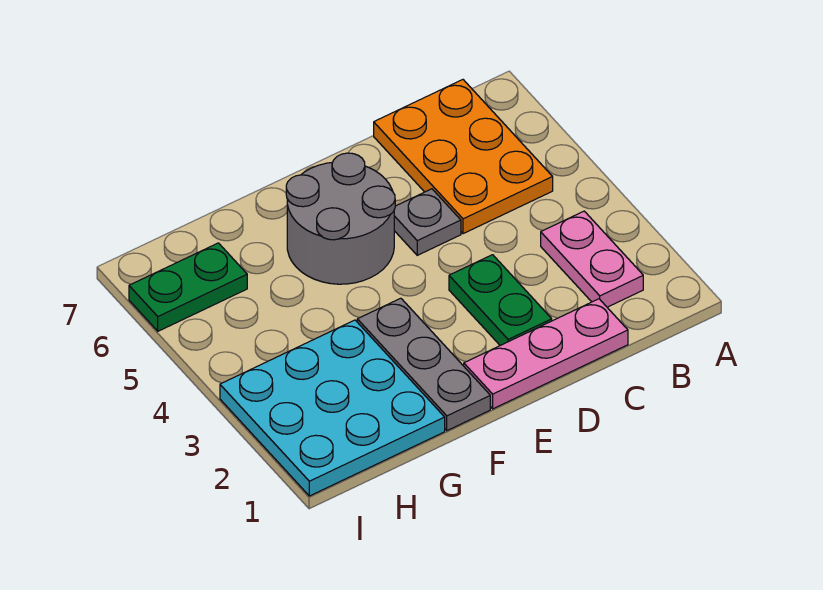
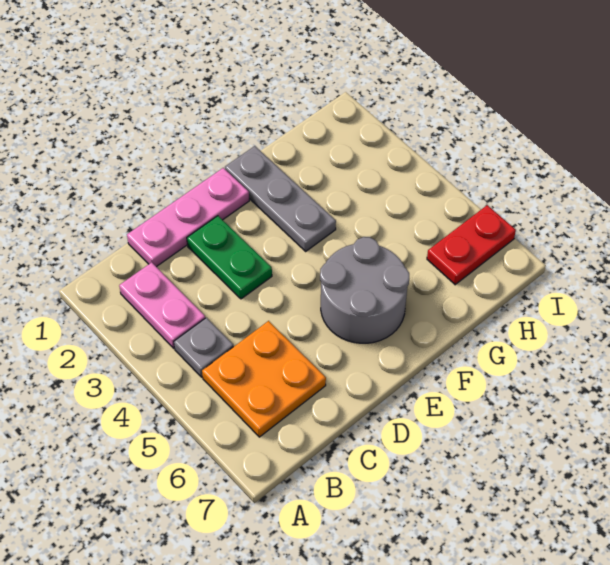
orange plate B5:C7 level 1 -> orange plate B5:C6 level 1
grey plate D5 level 1 -> grey plate B4 level 1
cyan plate G1:I3 level 1 -> none
green plate H6:I6 level 1 -> red plate H6:I6 level 1

